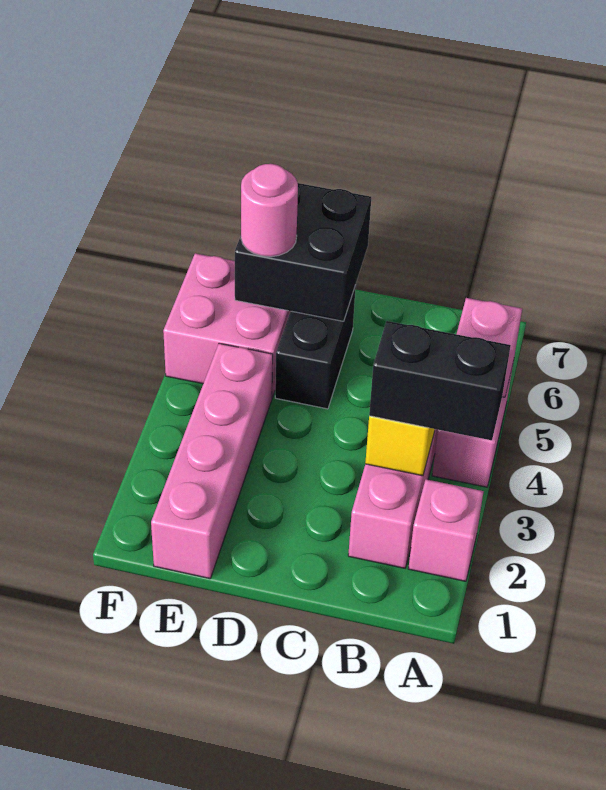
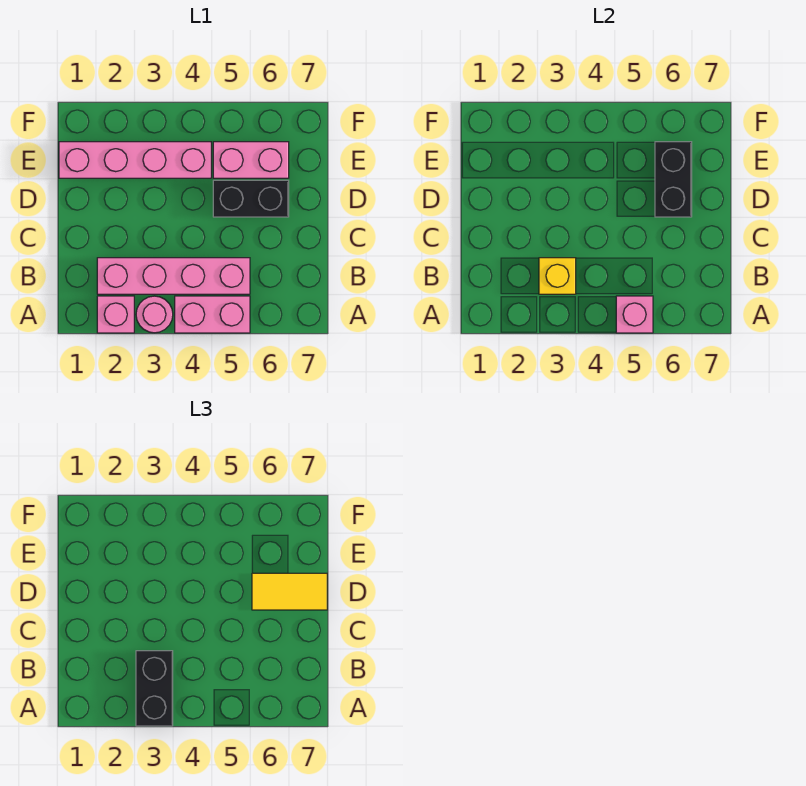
black brick D6:E7 level 2 -> black brick D6:E6 level 2
none -> yellow tile D6:D7 level 3
pink brick E5:F6 level 1 -> pink brick E5:E6 level 1
pink round brick E6 level 3 -> pink round brick A3 level 1

